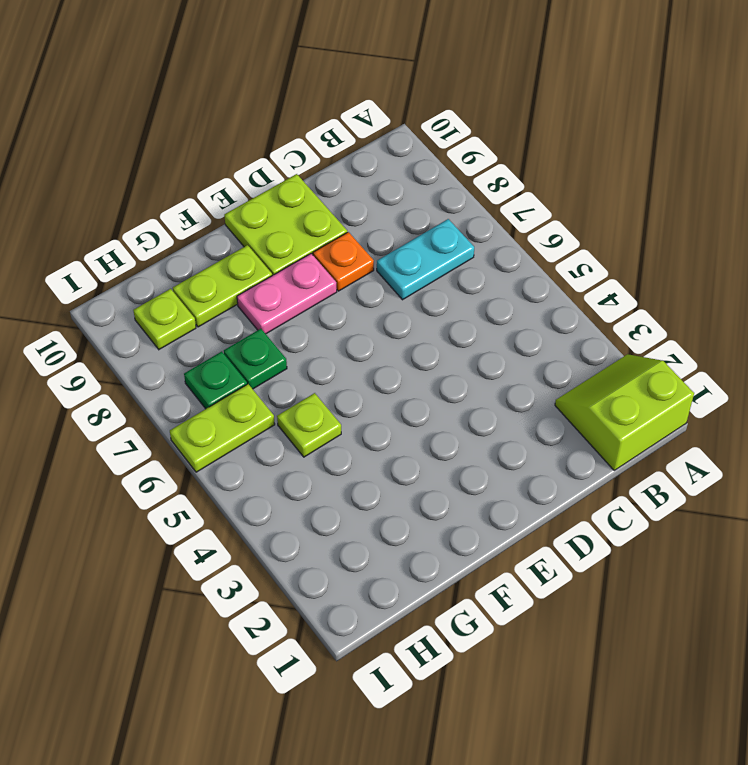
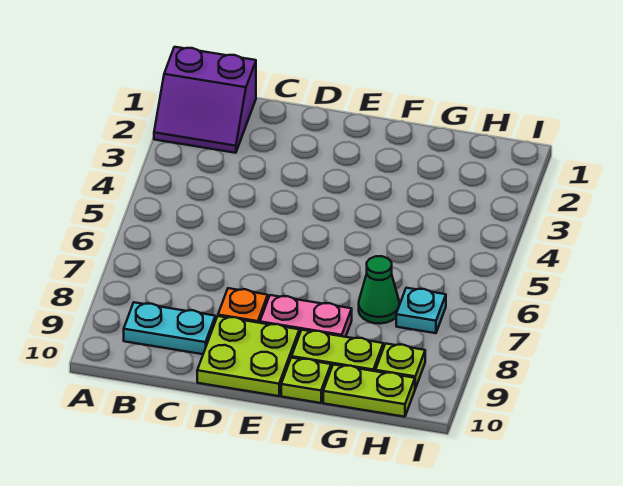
lime slope A1:B2 level 1 top 1 -> purple slope A1:B2 level 1 top 1
cyan plate B7:C7 level 1 -> cyan plate B9:C9 level 1
lime plate G5 level 1 -> lime plate F10 level 1
green plate G7 level 1 -> green cone G7 level 1
lime plate H6:I6 level 1 -> lime plate G10:H10 level 1
green plate H7 level 1 -> cyan plate H7 level 1

